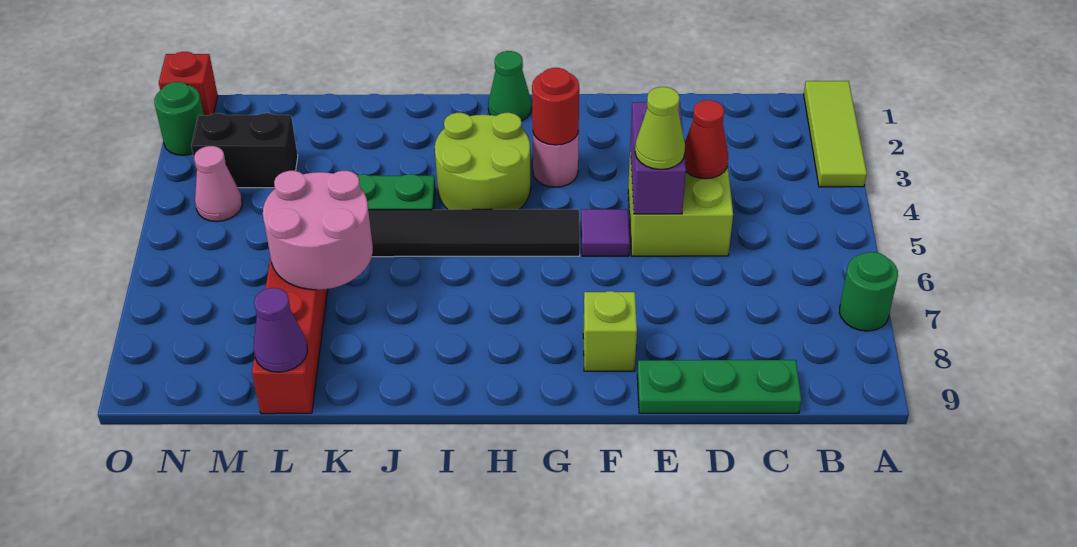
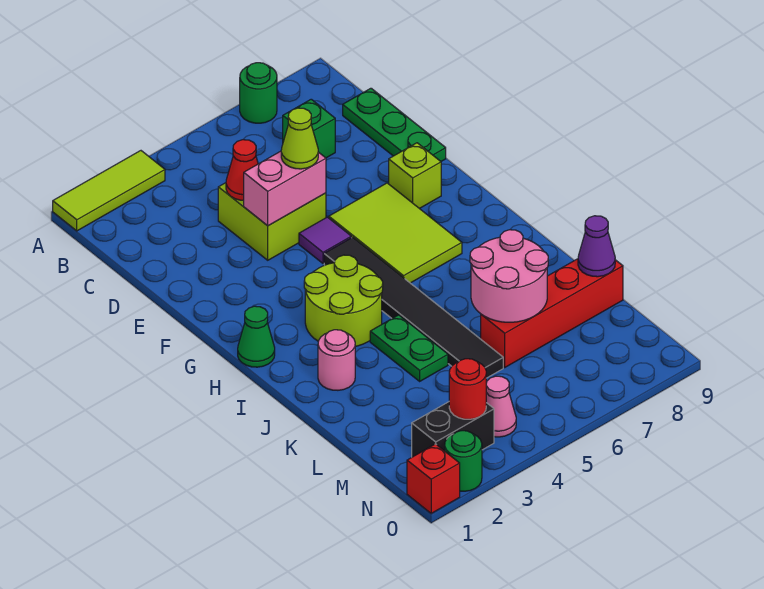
none -> green brick C7 level 1
purple brick E4:E5 level 2 -> pink brick E4:E5 level 2
none -> lime tile F6:H7 level 1
pink round brick G3 level 1 -> pink round brick J2 level 1
red round brick G3 level 2 -> red round brick N3 level 2
black brick M3:N3 level 1 -> black brick N2:N3 level 1

